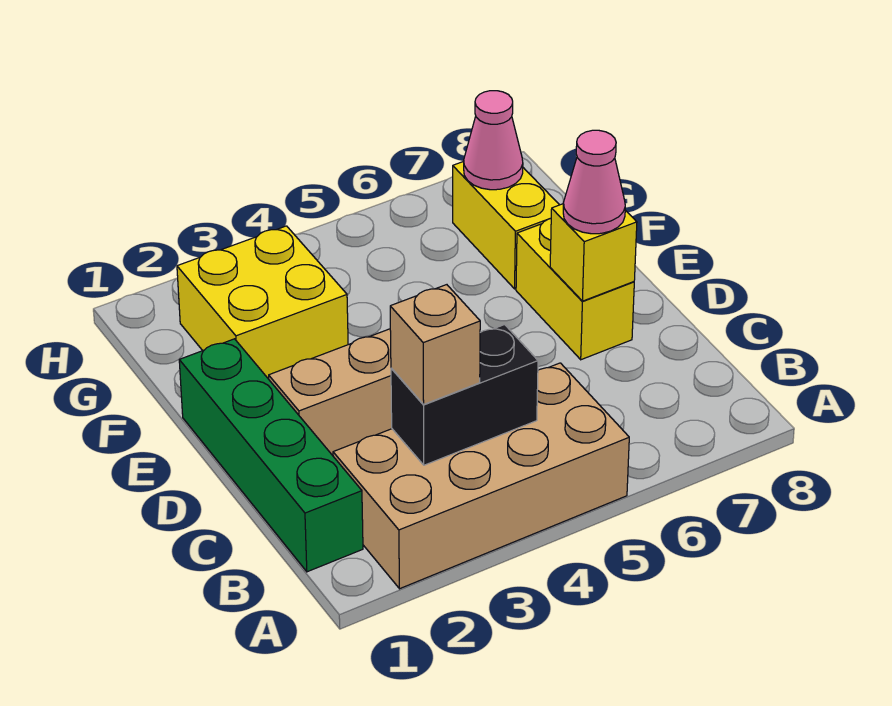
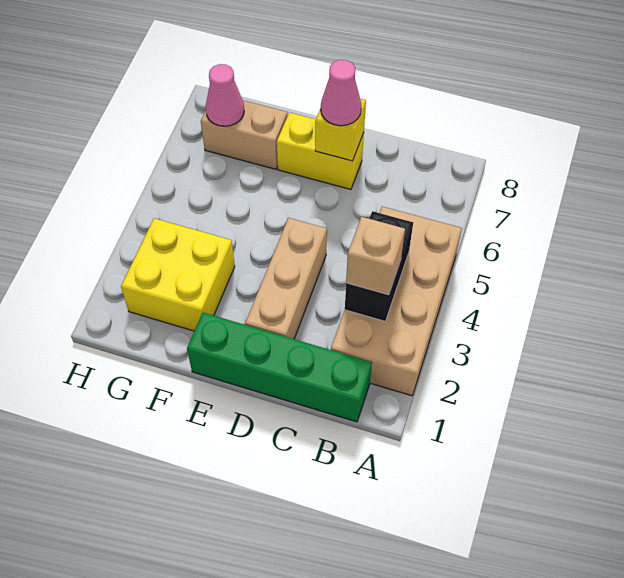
yellow brick F7:G7 level 1 -> tan brick F7:G7 level 1

